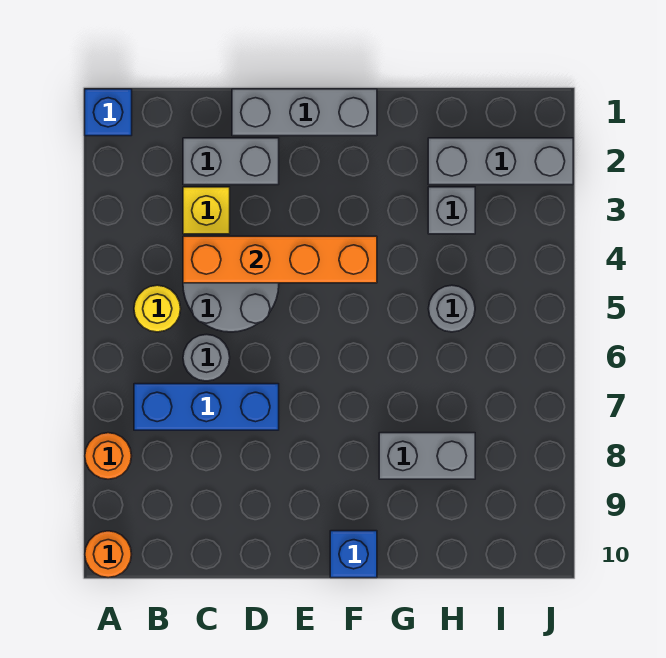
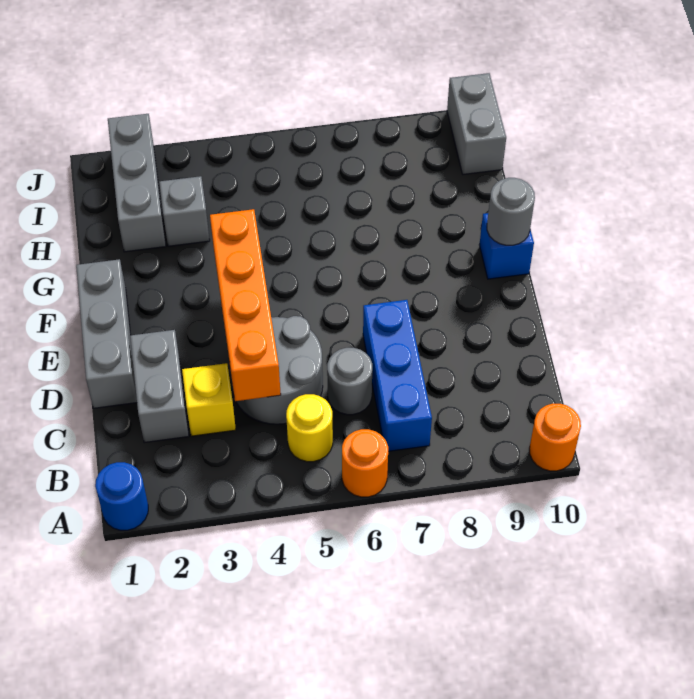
blue brick A1 level 1 -> blue round brick A1 level 1
orange round brick A8 level 1 -> orange round brick A6 level 1
grey brick G8:H8 level 1 -> grey brick I10:J10 level 1
grey round brick H5 level 1 -> grey round brick F10 level 2

